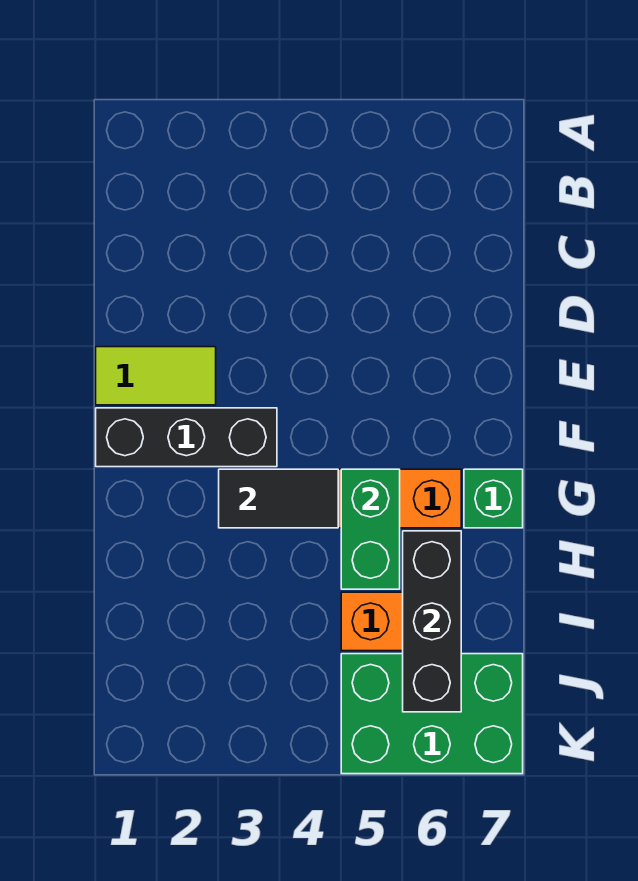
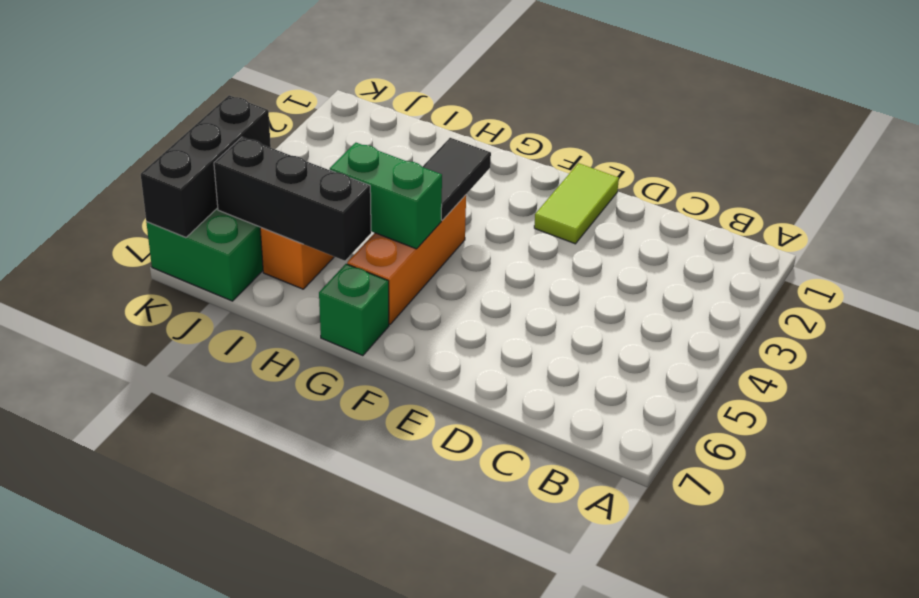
black brick F1:F3 level 1 -> black brick K5:K7 level 2

